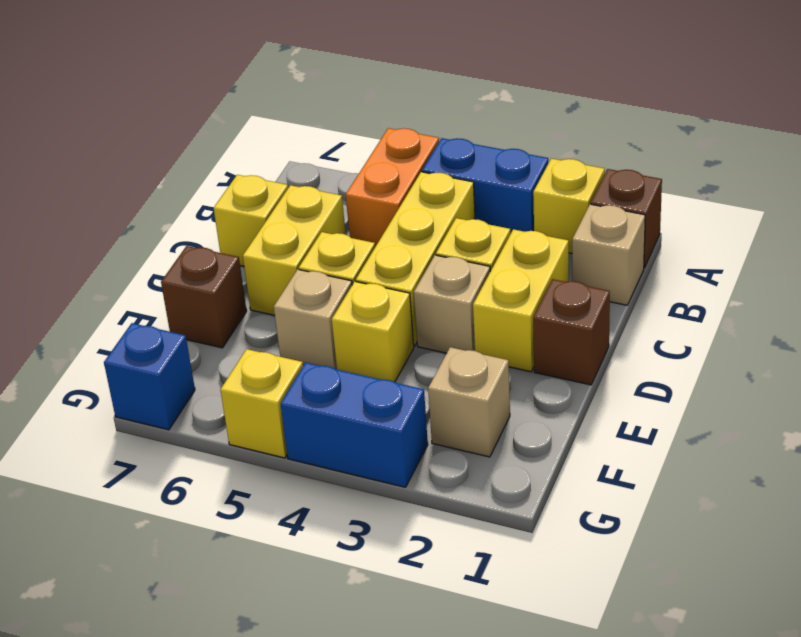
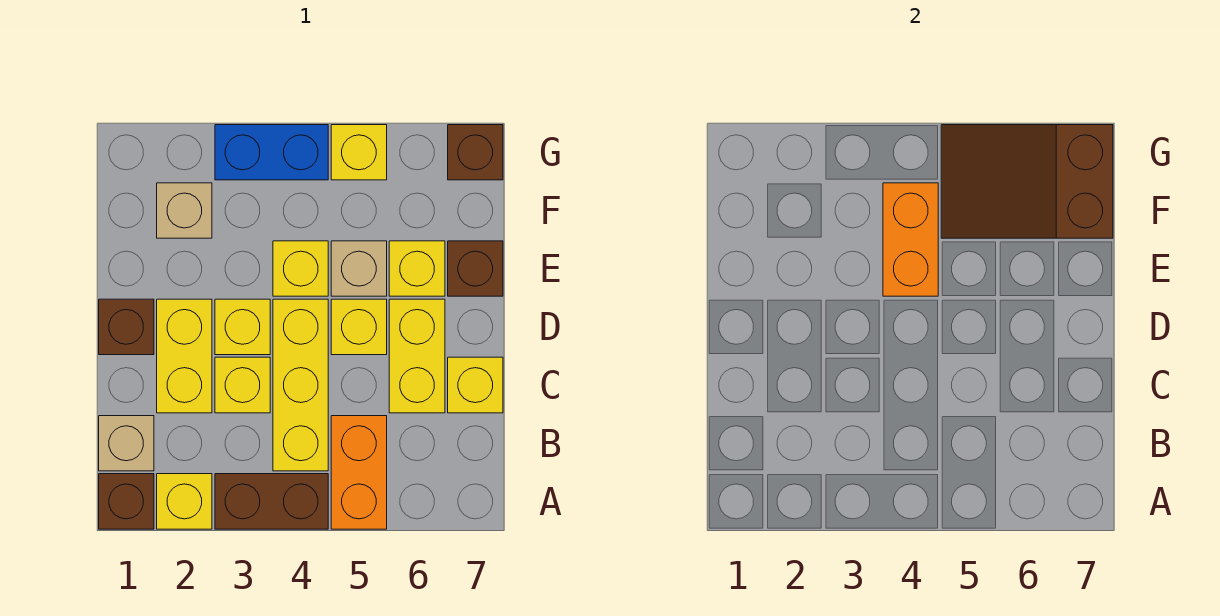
blue brick A3:A4 level 1 -> brown brick A3:A4 level 1
tan brick D3 level 1 -> yellow brick D3 level 1
none -> orange brick E4:F4 level 2
none -> yellow brick E6 level 1
none -> brown slope F5:G7 level 2 top 7
blue brick G7 level 1 -> brown brick G7 level 1

